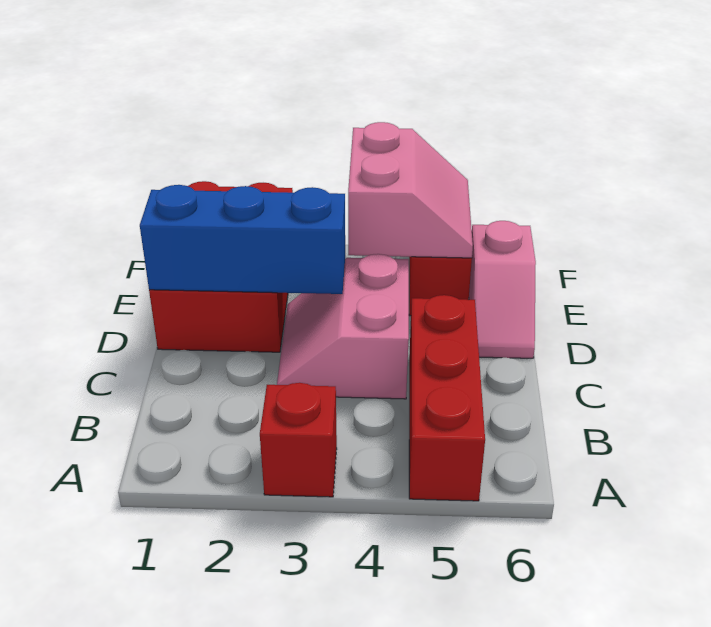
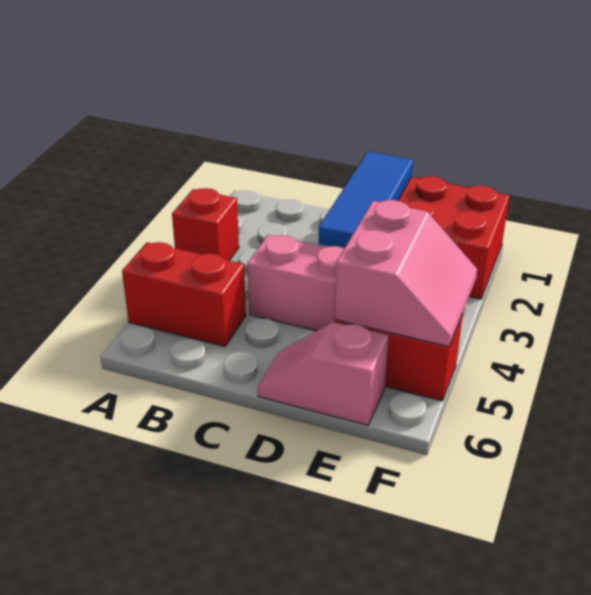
red brick A5:C5 level 1 -> red brick A5:B5 level 1
blue brick D1:D3 level 2 -> blue tile D1:D3 level 2
pink slope E4:F5 level 2 top 4 -> pink slope E4:F5 level 2 top E

